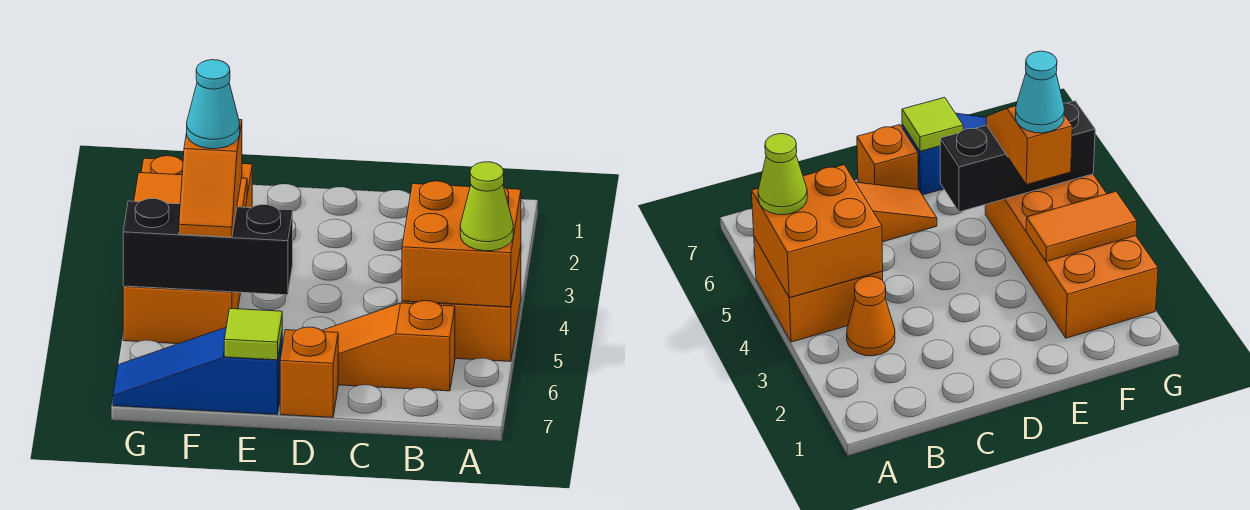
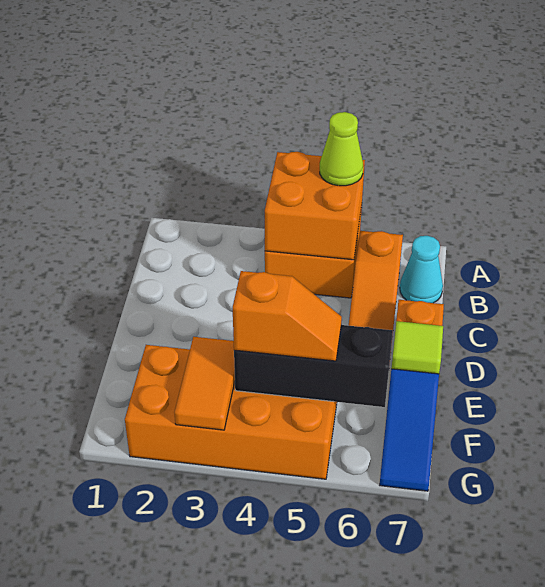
orange cone B3 level 1 -> none
black brick E5:G5 level 2 -> black brick F4:F6 level 2
cyan cone F4 level 4 -> cyan cone B7 level 1

